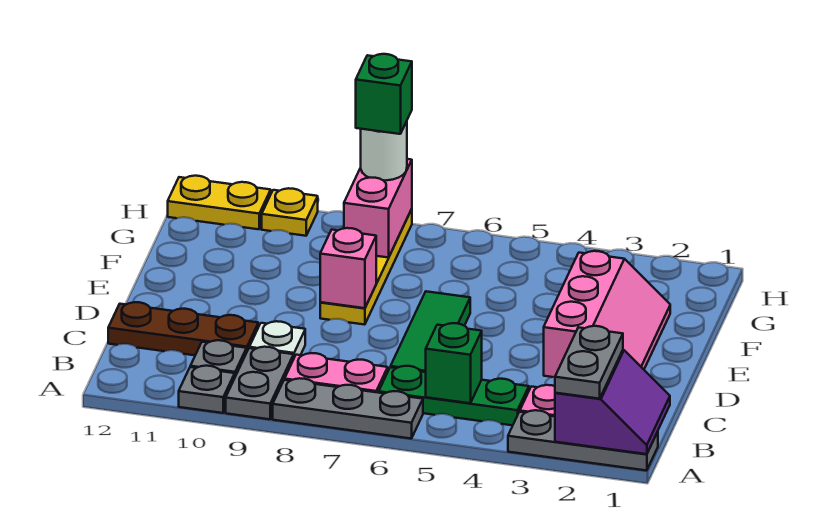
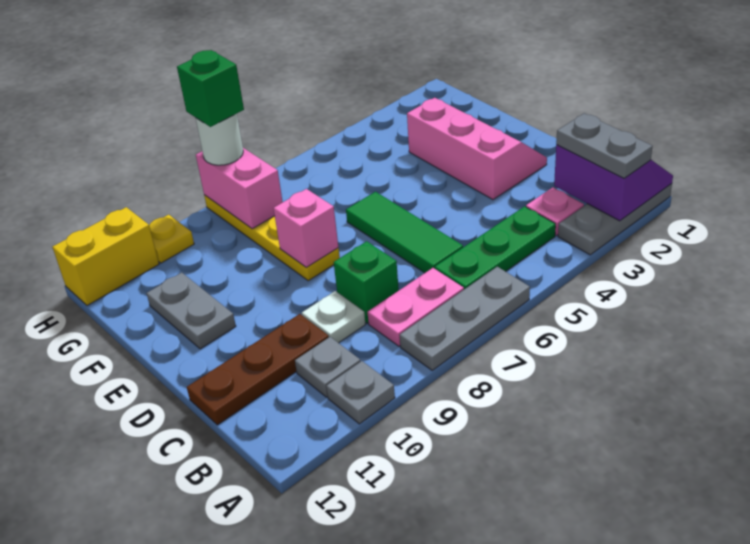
grey plate A9:B9 level 1 -> grey plate E11:F11 level 1
green brick B5 level 2 -> green brick C8 level 1
yellow plate H11:H12 level 1 -> yellow brick H11:H12 level 1

